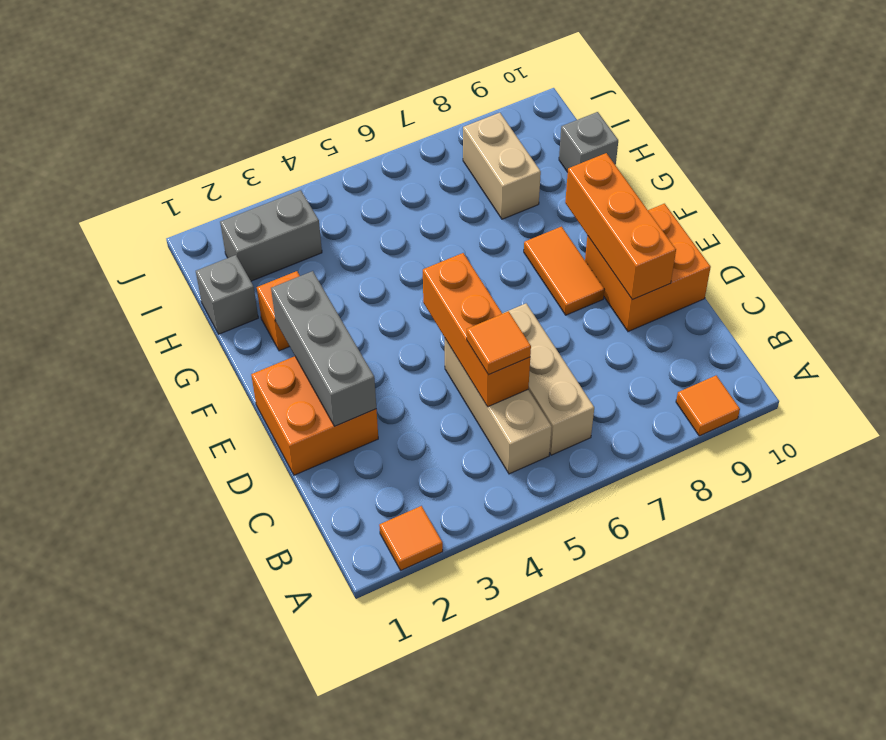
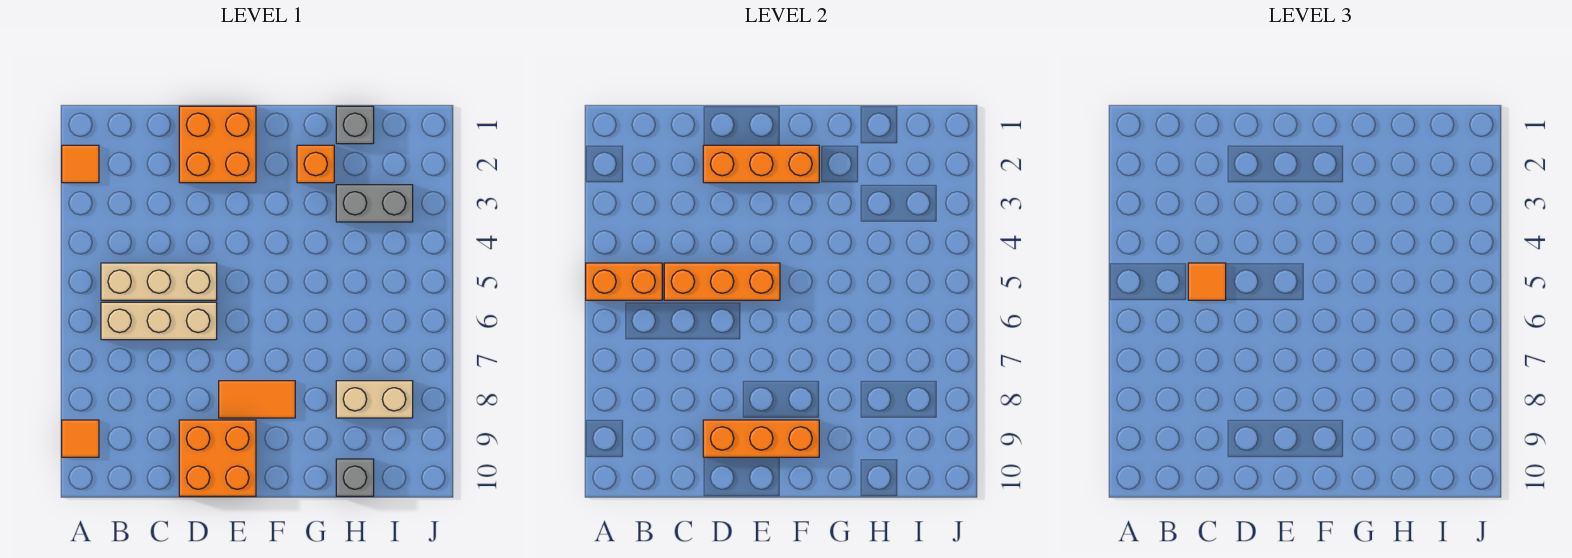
none -> orange brick A5:B5 level 2
grey brick D2:F2 level 2 -> orange brick D2:F2 level 2
grey brick I2:I3 level 1 -> grey brick H3:I3 level 1

